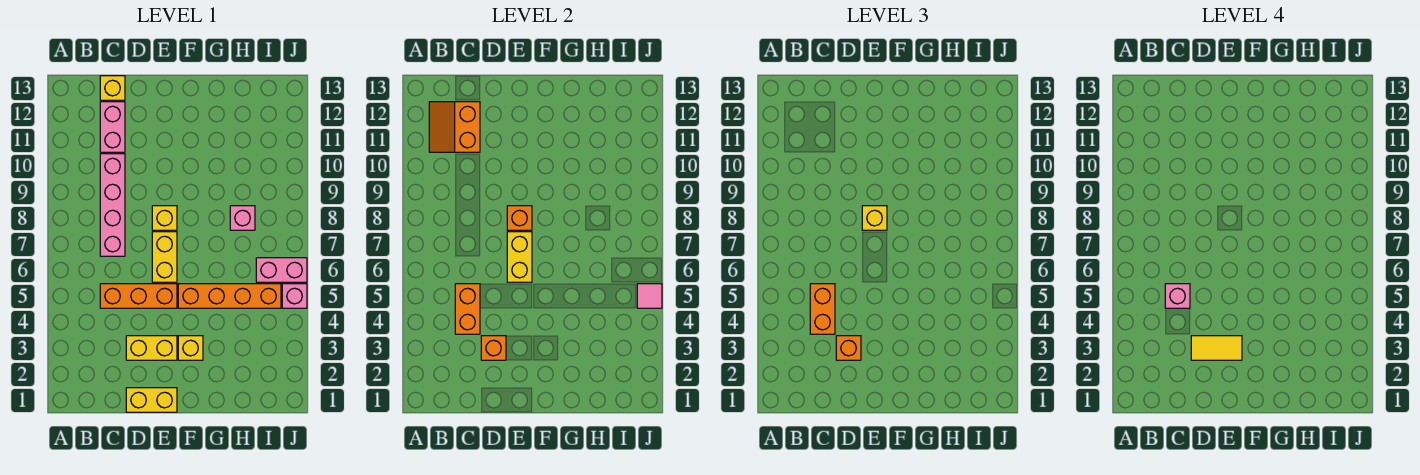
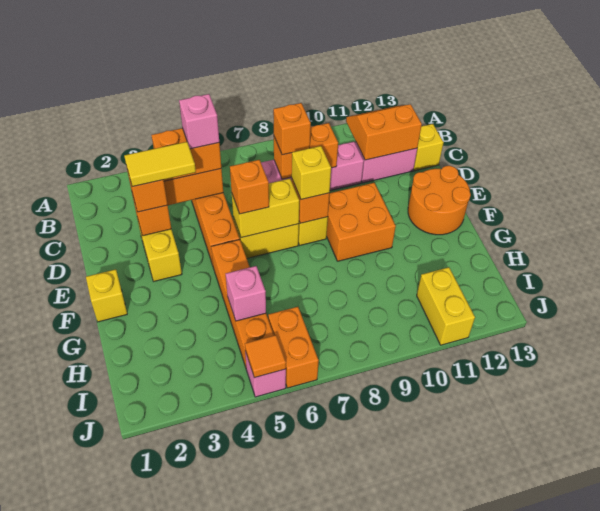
none -> orange brick C8:C9 level 2
none -> orange brick C8 level 3
yellow brick D1:E1 level 1 -> yellow brick I11:J11 level 1
yellow tile D3:E3 level 4 -> yellow tile D3:D4 level 4
none -> orange brick E6 level 3
none -> orange brick E9:F10 level 1
none -> orange round brick E12:F13 level 1
yellow brick F3 level 1 -> yellow brick F1 level 1
pink brick H8 level 1 -> pink brick H5 level 2
pink brick I6:J6 level 1 -> orange brick I6:J6 level 1
pink tile J5 level 2 -> orange tile J5 level 2

